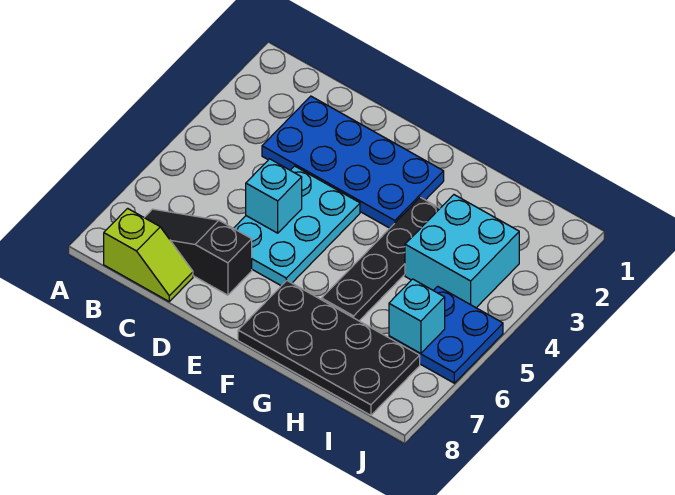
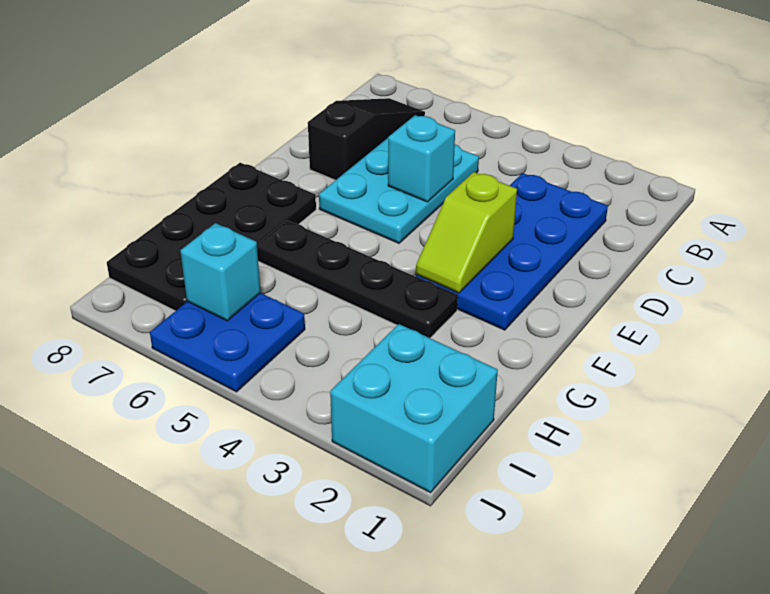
lime slope B8:C8 level 1 top B -> lime slope E3:F3 level 2 top E
cyan plate D4:E6 level 1 -> cyan plate C5:E6 level 1
cyan brick H3:I4 level 1 -> cyan brick I1:J2 level 1

